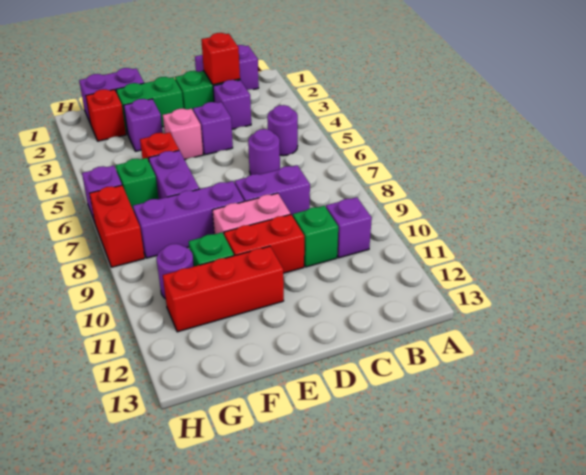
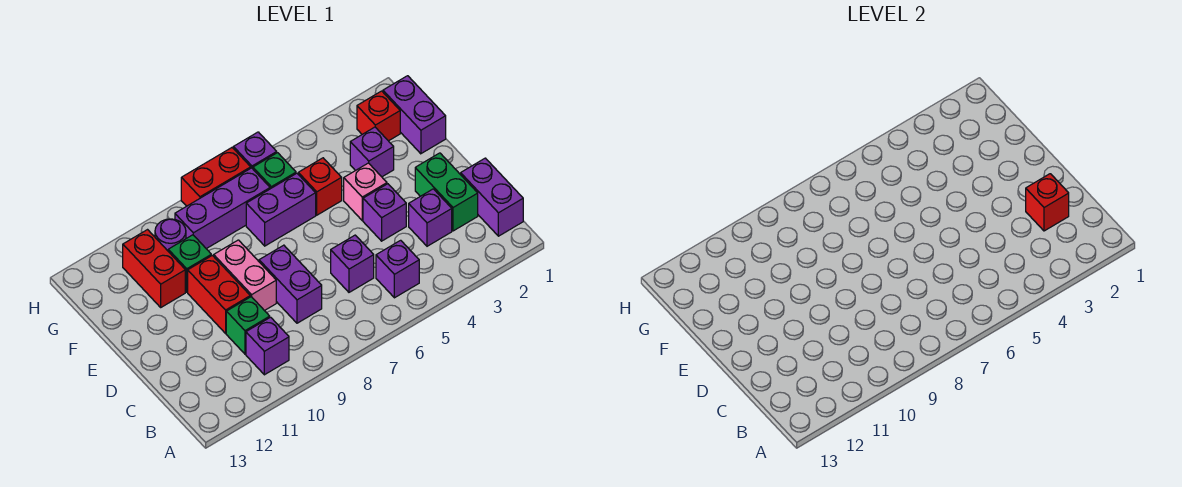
purple round brick B5 level 1 -> purple brick B5 level 1
purple round brick C6 level 1 -> purple brick C6 level 1
green brick E2:F2 level 1 -> none
purple brick E8:G8 level 1 -> purple brick G7:G9 level 1
red brick E11:G11 level 1 -> red brick F11:G11 level 1

